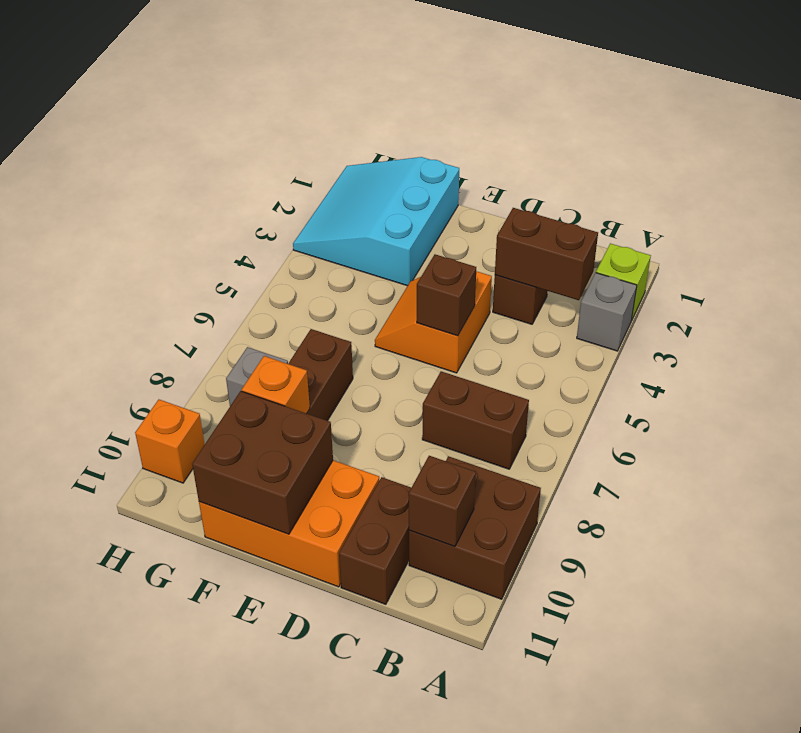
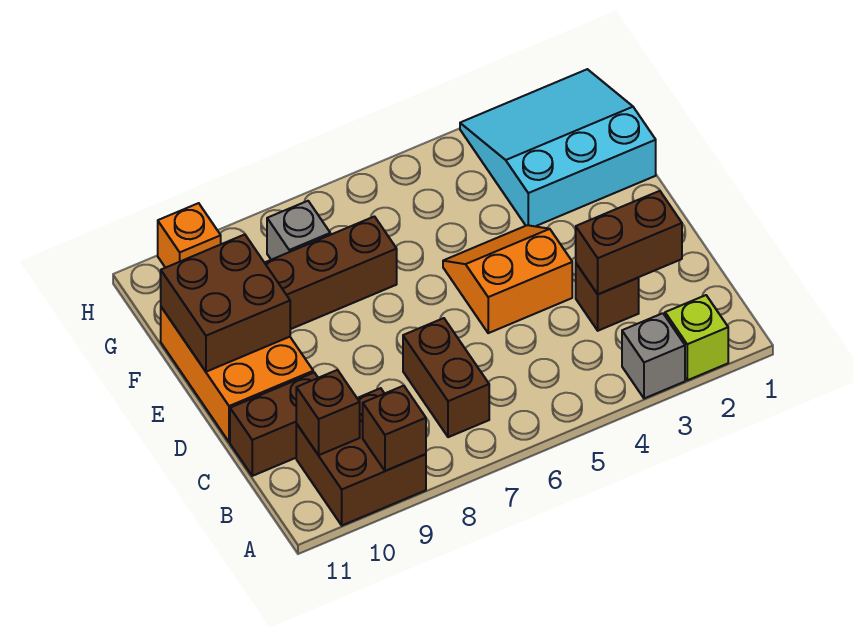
brown brick B3:C3 level 2 -> brown brick C2:C3 level 2
brown brick D5 level 2 -> brown brick A9 level 2
orange brick F9 level 2 -> none

